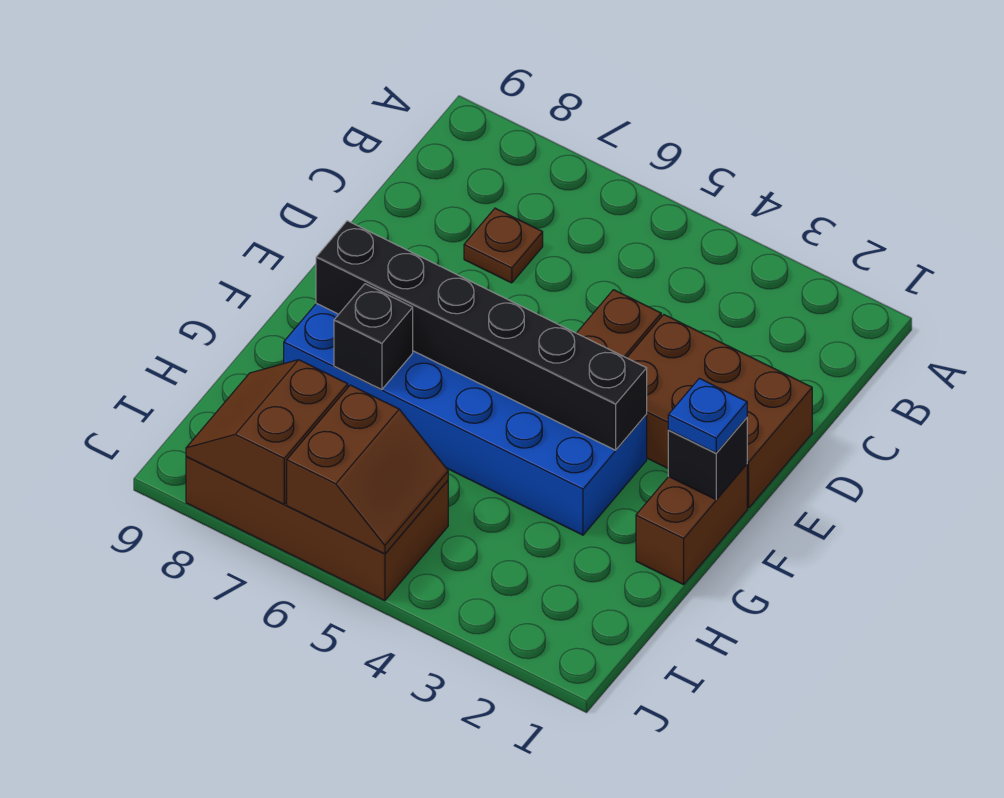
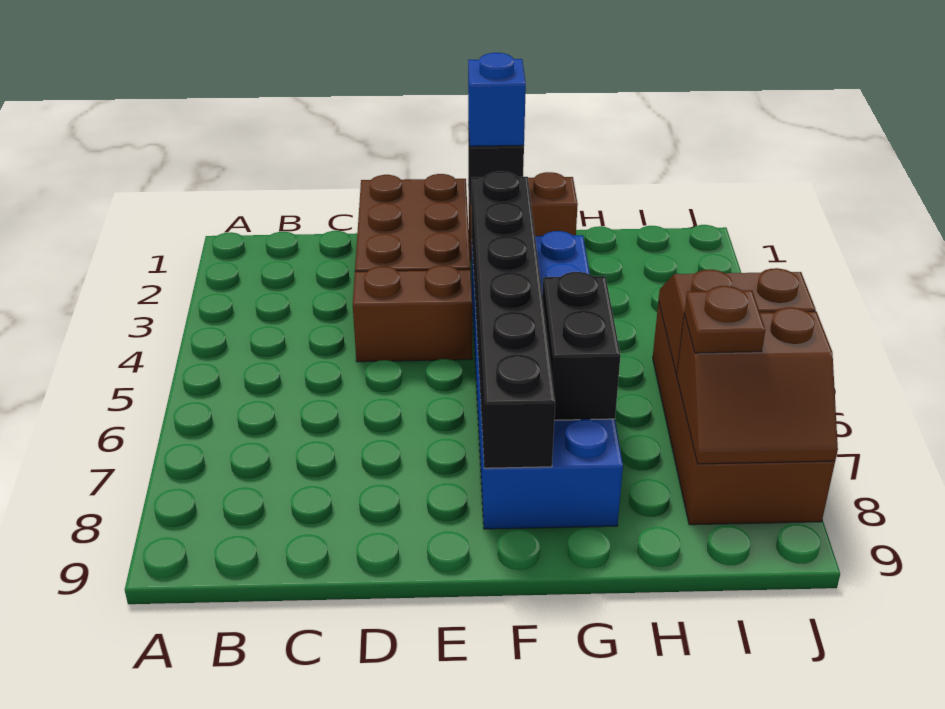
brown plate C7 level 1 -> brown plate I7 level 3
blue plate F1 level 3 -> blue brick F1 level 3
black brick G7 level 2 -> black brick G6:G7 level 2

